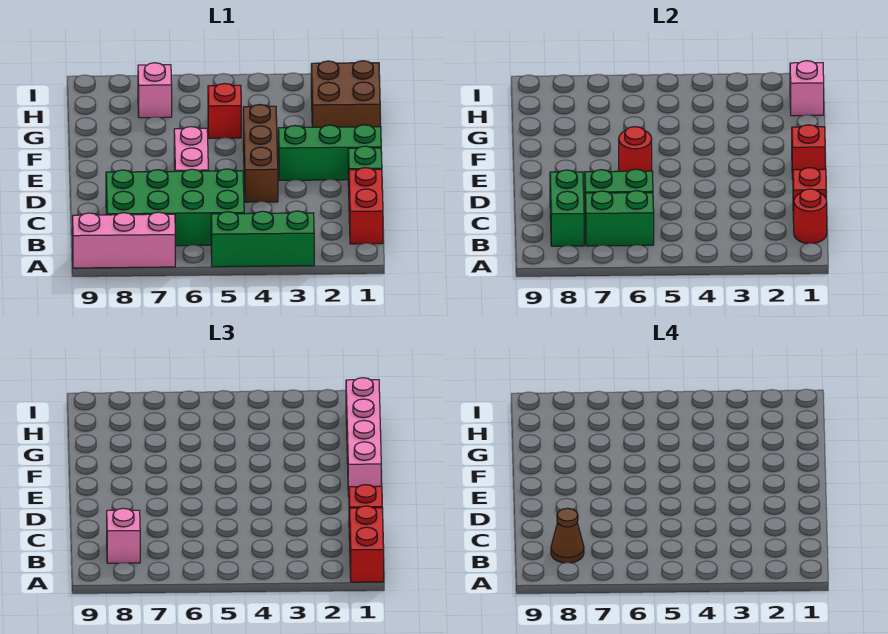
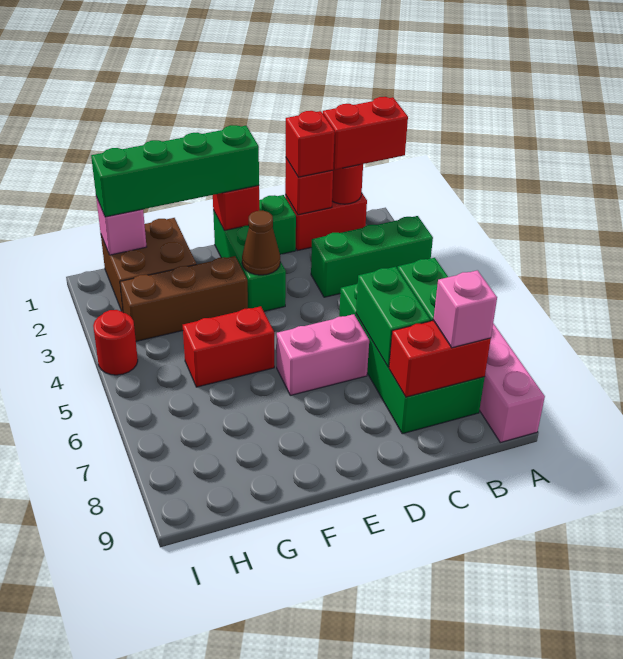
green brick A3:A5 level 1 -> green brick A3:C3 level 1
green brick B8:C8 level 2 -> red brick B8:C8 level 2
brown cone B8 level 4 -> brown cone E3 level 2
brown brick D4:F4 level 1 -> brown brick F3:H3 level 1
pink brick E1:H1 level 3 -> green brick E1:H1 level 3
red round brick E6 level 2 -> red round brick I4 level 1
red brick G5 level 1 -> red brick F5:G5 level 1
pink brick H7 level 1 -> none

